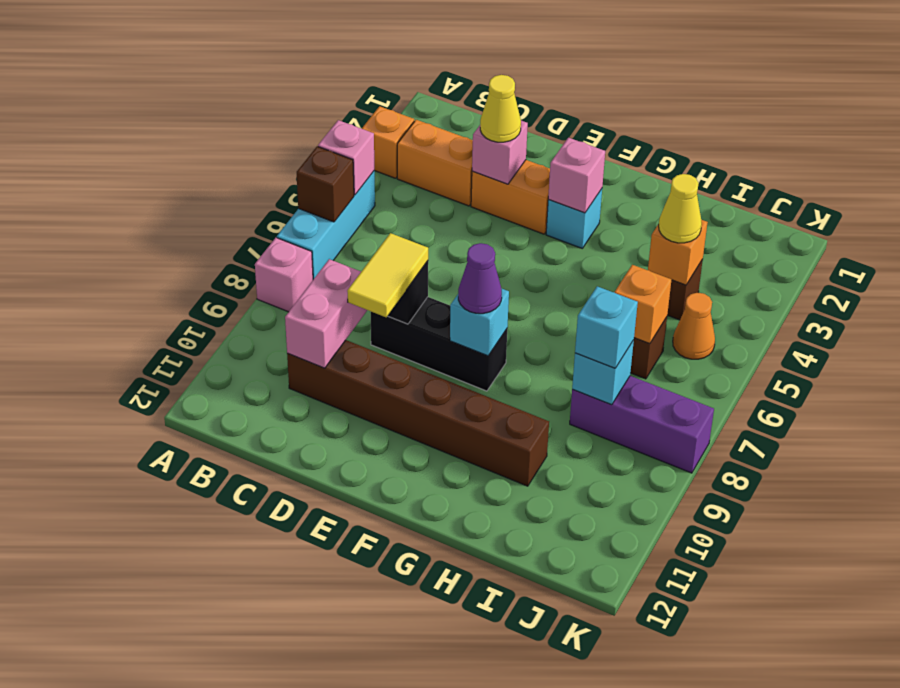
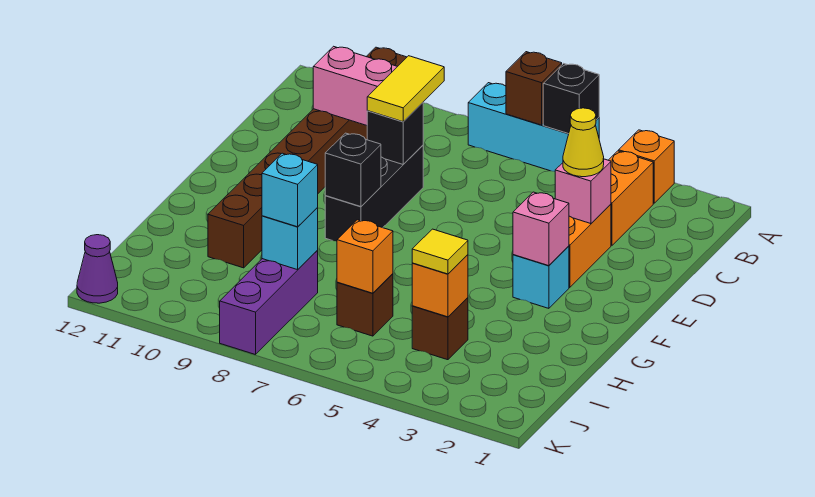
pink brick A5 level 2 -> black brick A5 level 2
pink brick A8 level 1 -> none
brown brick C10:H10 level 1 -> brown brick A10:H10 level 1
yellow tile D8:D9 level 3 -> yellow tile C8:D8 level 3
cyan brick F8 level 2 -> black brick F8 level 2
purple cone F8 level 3 -> purple cone K12 level 1
yellow cone I4 level 3 -> yellow tile I4 level 3
orange cone J5 level 1 -> none

